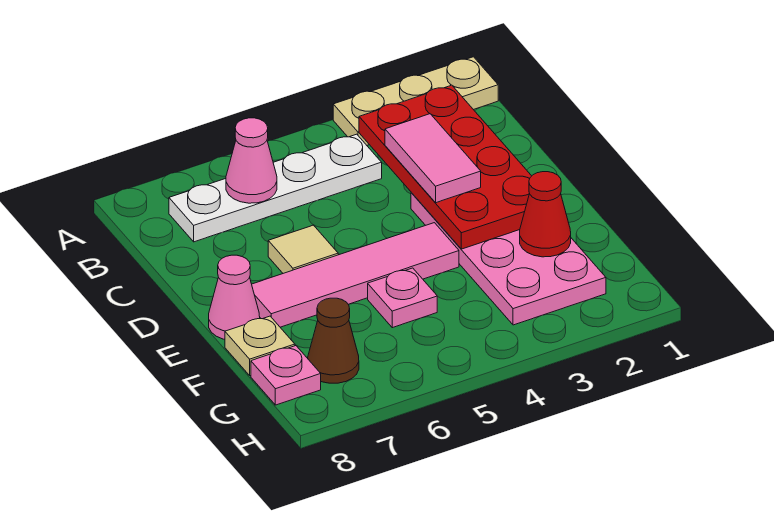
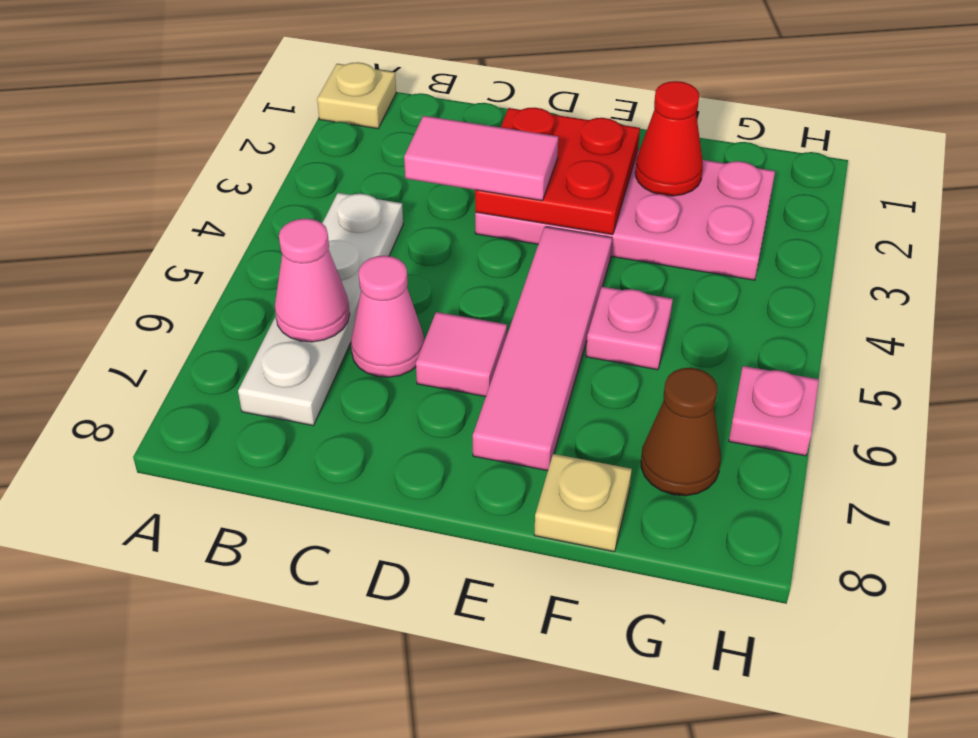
tan plate A1:A3 level 1 -> tan plate A1 level 1
red plate B2:E3 level 2 -> red plate D2:E3 level 2
tan tile D6 level 1 -> pink tile D6 level 1
pink cone E8 level 1 -> pink cone C6 level 1
pink plate G8 level 1 -> pink plate H6 level 1

